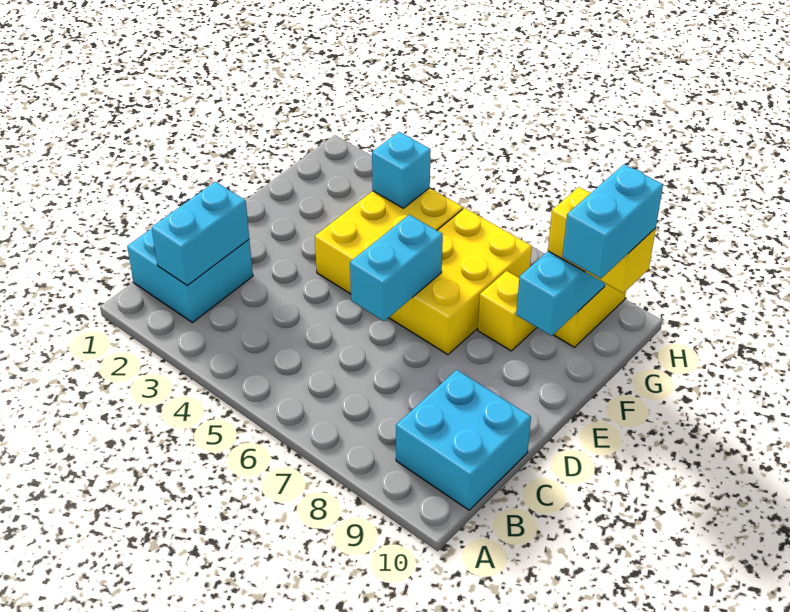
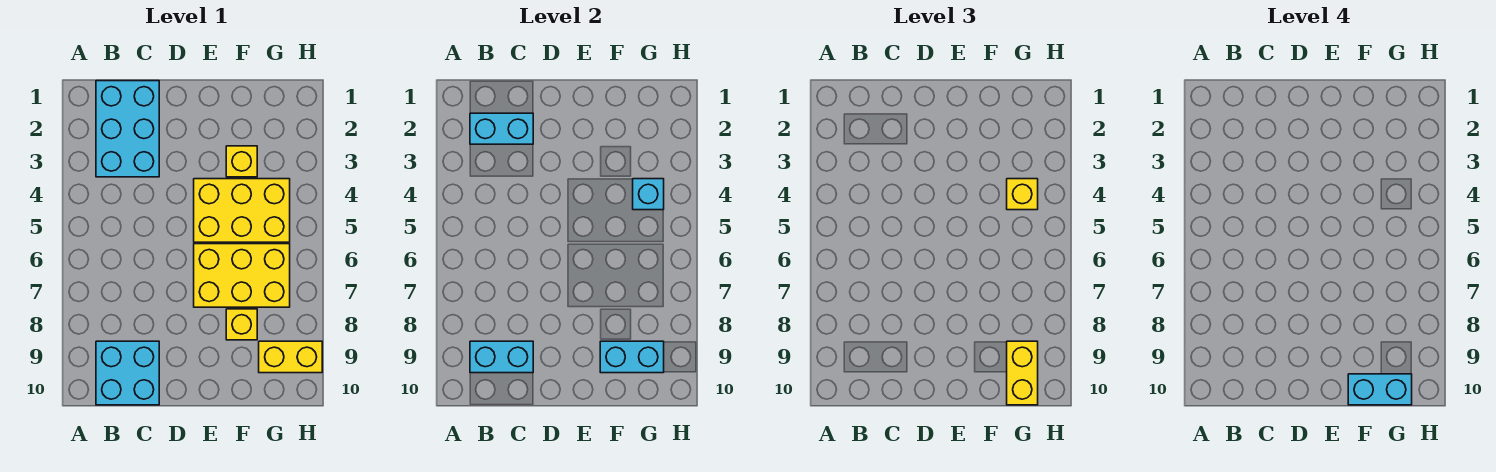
cyan brick B1:C2 level 1 -> cyan brick B1:C3 level 1
cyan brick D6:E6 level 2 -> cyan brick B9:C9 level 2
none -> yellow brick F3 level 1
none -> yellow brick G4 level 3

